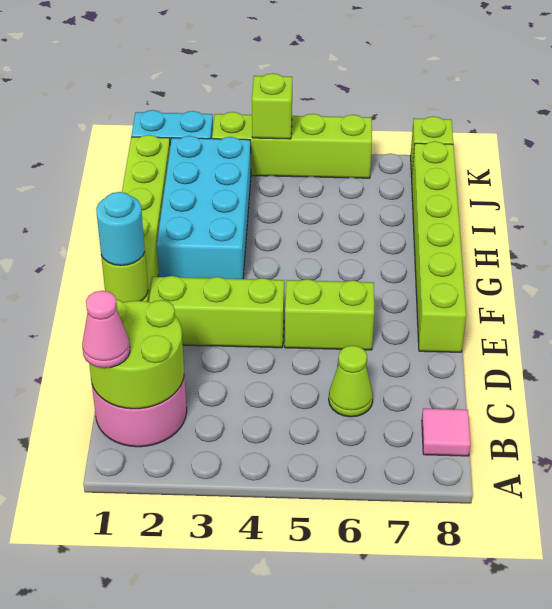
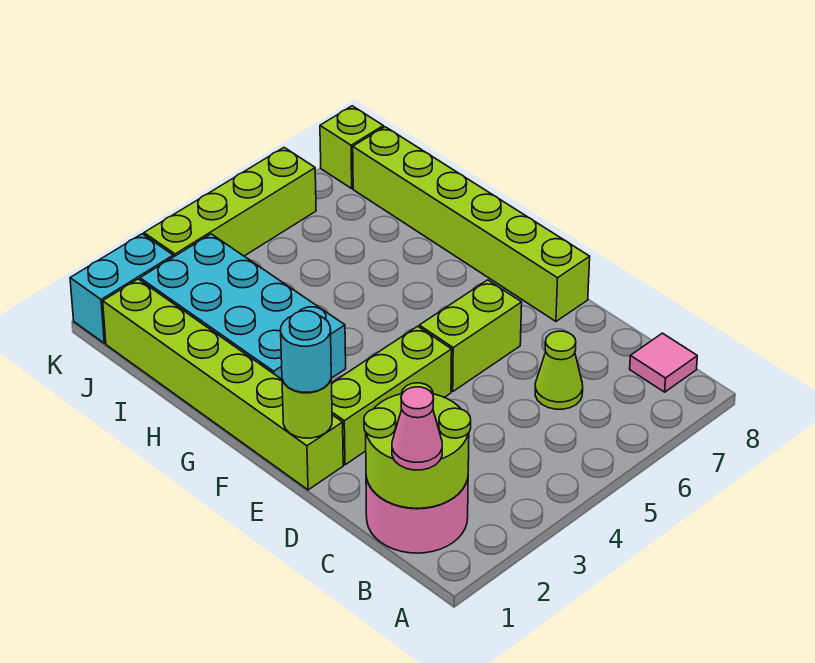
lime brick K4 level 2 -> none

